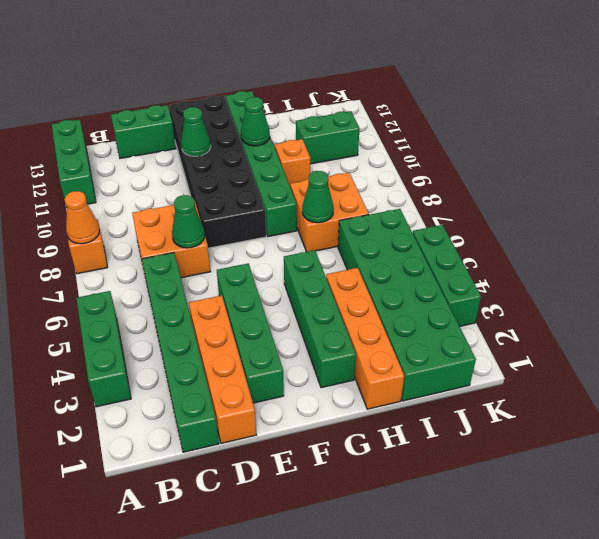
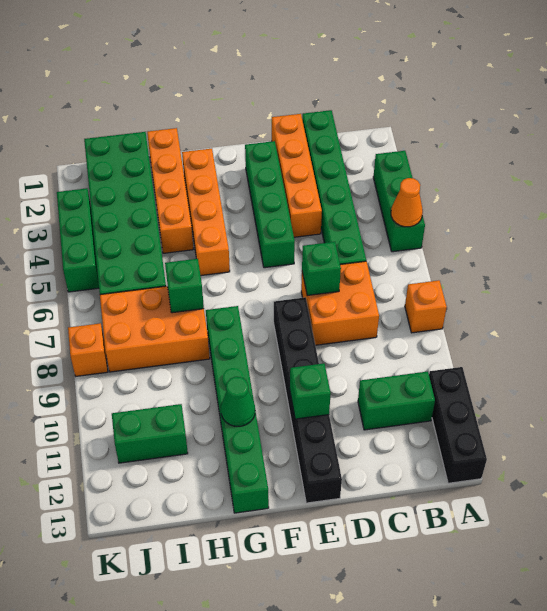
orange cone A8 level 2 -> orange cone A5 level 2
green brick A11:A13 level 1 -> black brick A11:A13 level 1
green brick C13:D13 level 1 -> green brick B11:C11 level 1
green cone D7 level 2 -> green brick D7 level 2
black brick E8:F13 level 1 -> black brick E8:E13 level 1
green cone E11 level 2 -> green brick E11 level 2
green brick G2:G5 level 1 -> orange brick G2:G5 level 1
orange brick H7:I8 level 1 -> orange brick H7:J8 level 1
green cone H7 level 2 -> green brick H7 level 2
orange brick H10 level 1 -> orange brick K8 level 1

